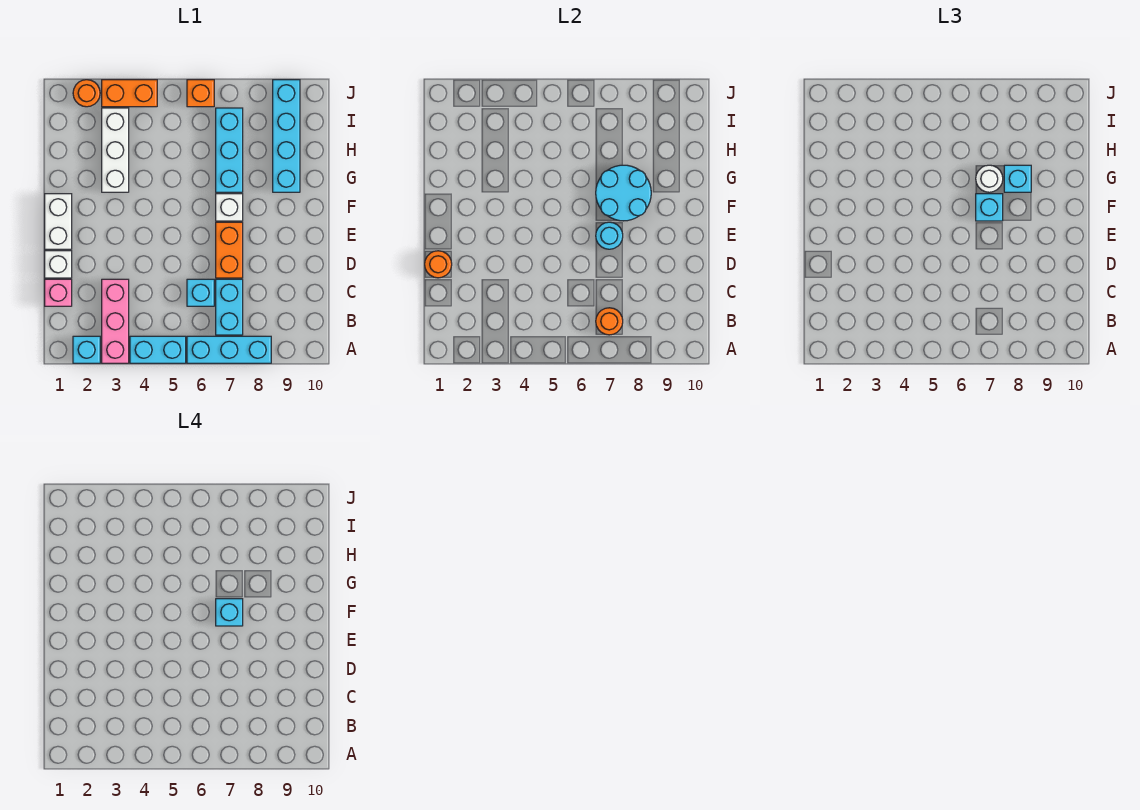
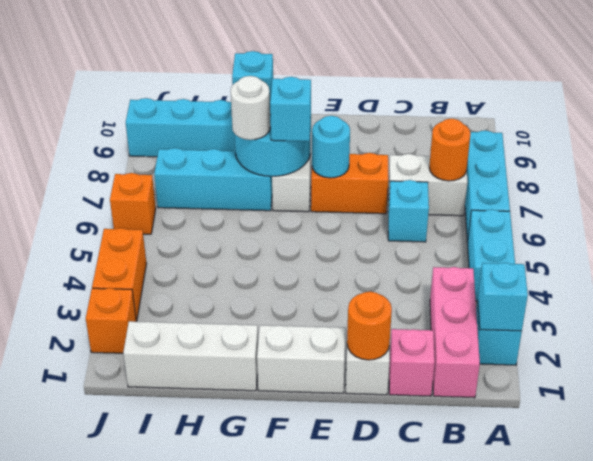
pink brick A3:C3 level 1 -> pink brick B1:B3 level 1
cyan brick B7:C7 level 1 -> white brick B7:C7 level 1
cyan brick F7 level 4 -> cyan brick A2 level 2
white brick G3:I3 level 1 -> white brick G1:I1 level 1
orange round brick J2 level 1 -> orange brick J2 level 1

